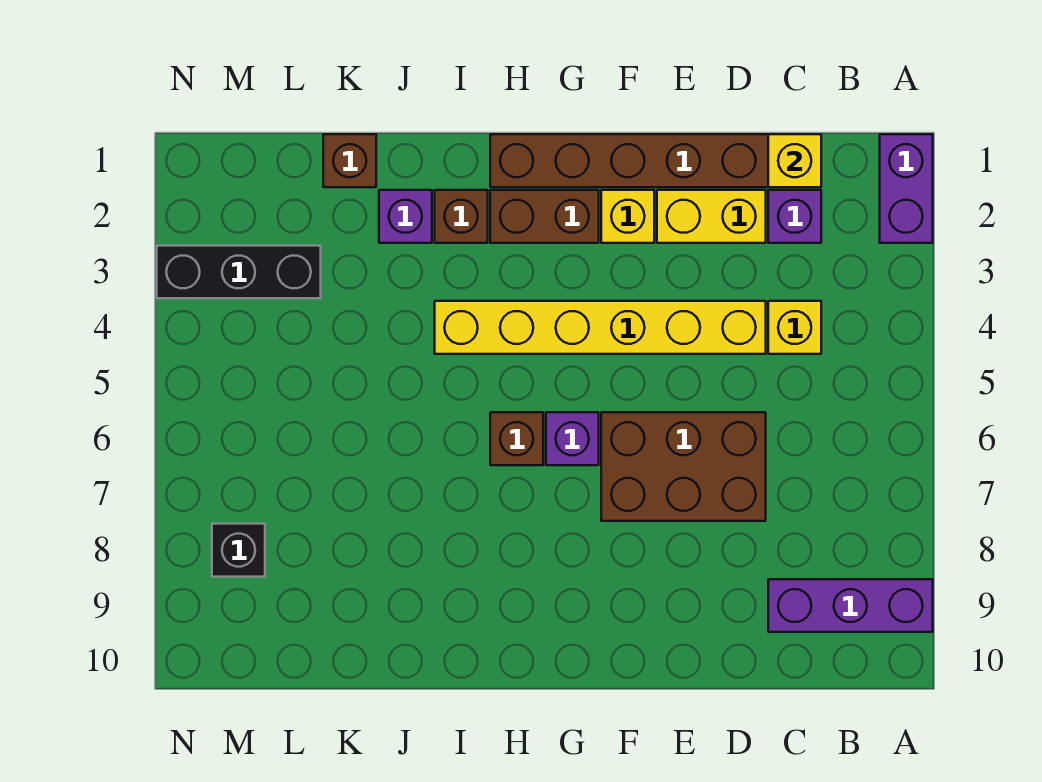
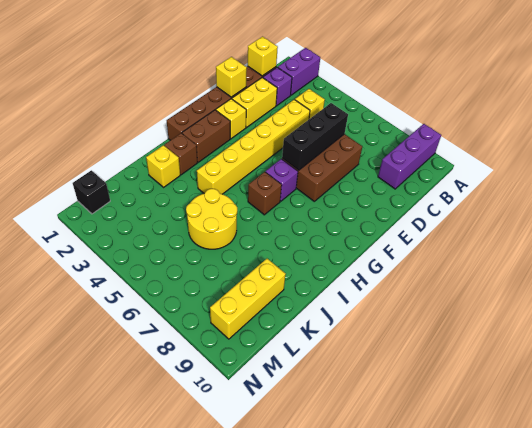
purple brick A1:A2 level 1 -> purple brick A2:B2 level 1
none -> yellow brick E1 level 2
purple brick J2 level 1 -> yellow brick J2 level 1
none -> yellow round brick J5:K6 level 1
brown brick K1 level 1 -> none
none -> yellow brick K9:M9 level 1
black brick L3:N3 level 1 -> black brick D6:F6 level 2
black brick M8 level 1 -> black brick M1 level 1

